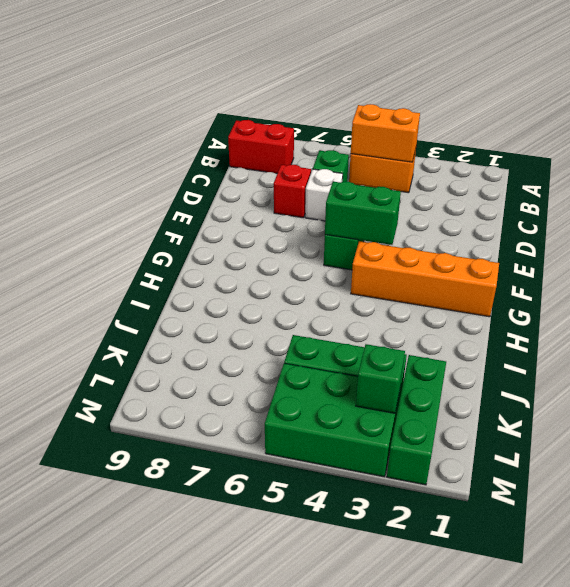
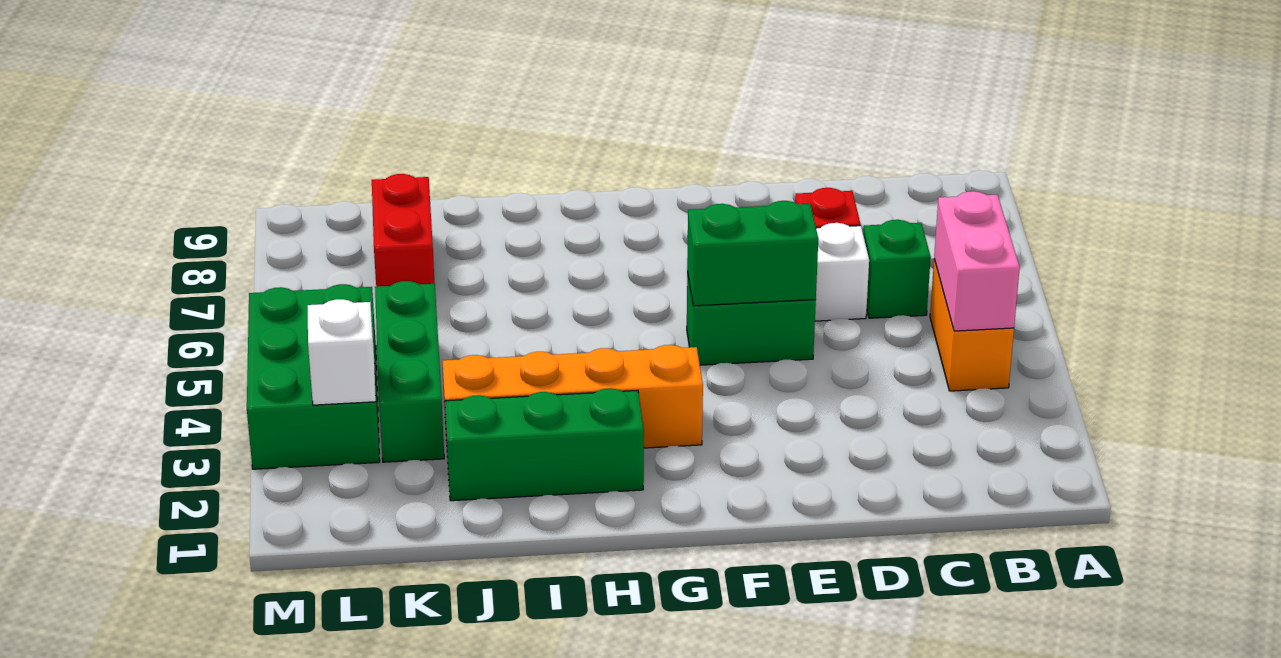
orange brick B4:B5 level 2 -> pink brick B4:B5 level 2
red brick B8:B9 level 1 -> red brick K7:K8 level 1
green brick F4:F5 level 2 -> green brick E5:F5 level 2
orange brick G1:G4 level 1 -> orange brick G3:J3 level 1
green brick K2:M2 level 1 -> green brick H2:J2 level 1
green brick L3 level 2 -> white brick L3 level 2

